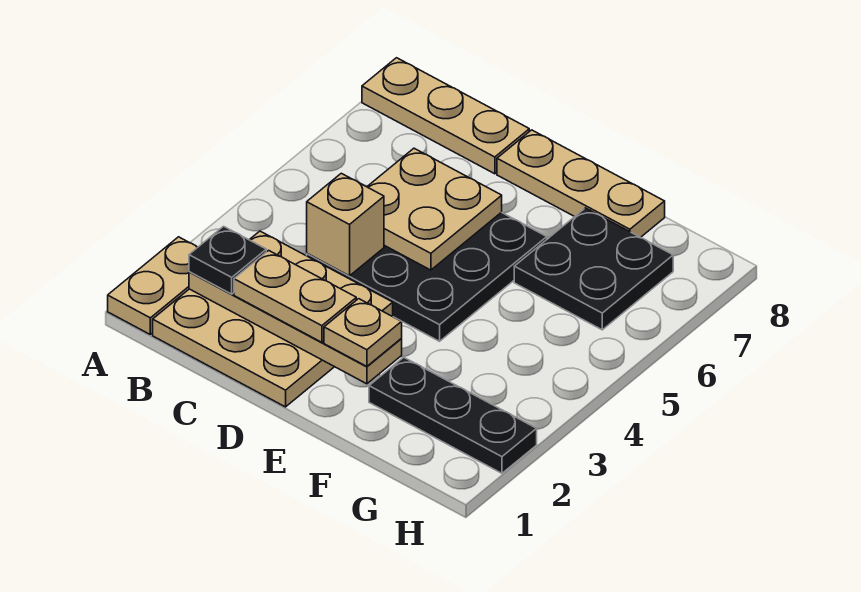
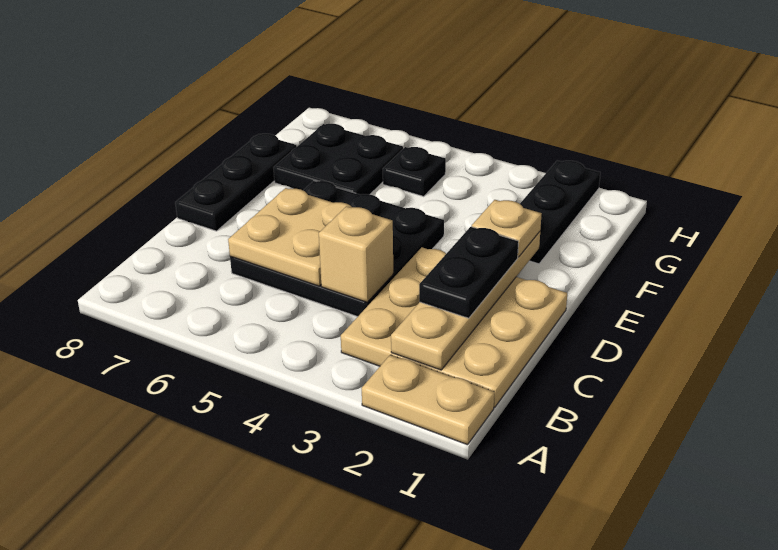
tan plate A8:C8 level 1 -> none
black plate B2 level 3 -> black plate G5 level 1
tan plate C2:D2 level 3 -> black plate C2:D2 level 3
tan plate D8:F8 level 1 -> black plate D8:F8 level 1

